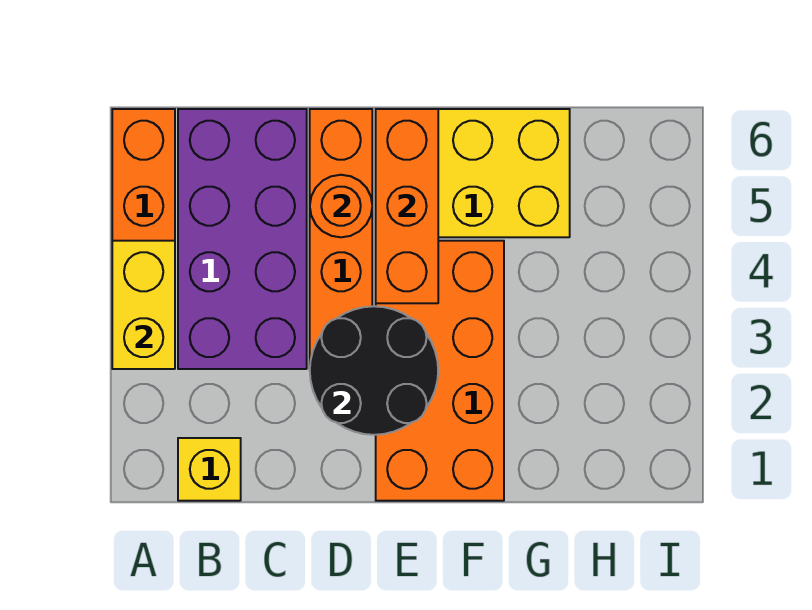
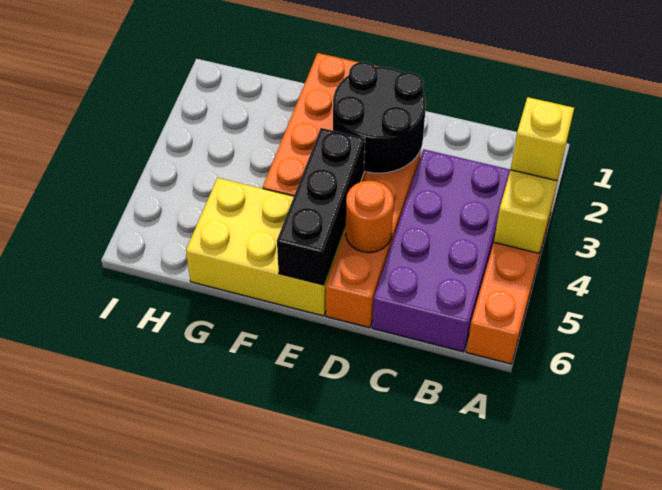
yellow brick B1 level 1 -> yellow brick A3 level 3
orange brick E4:E6 level 2 -> black brick E4:E6 level 2

